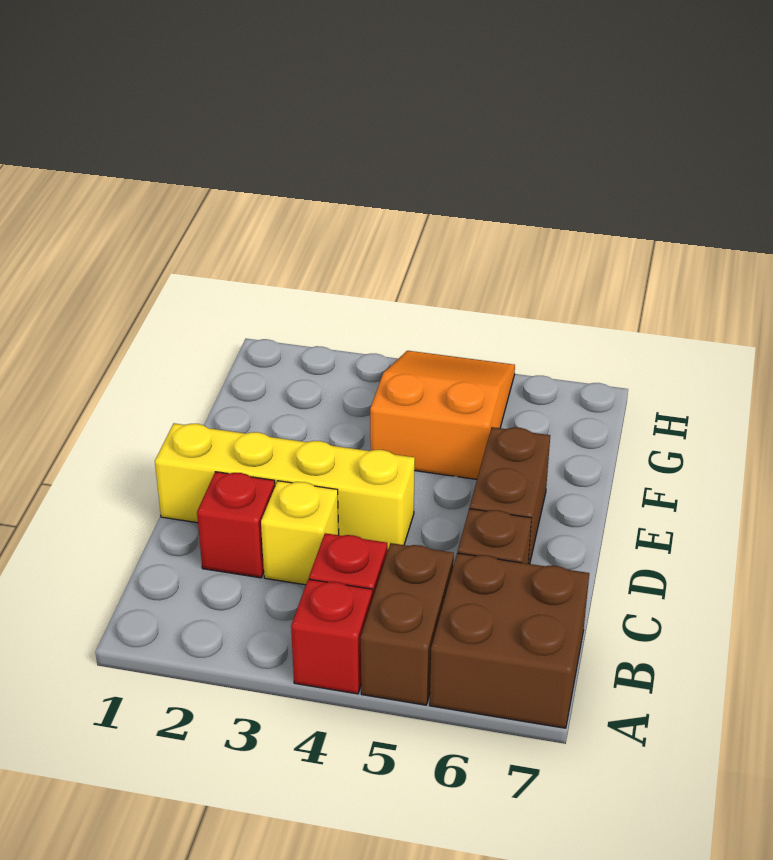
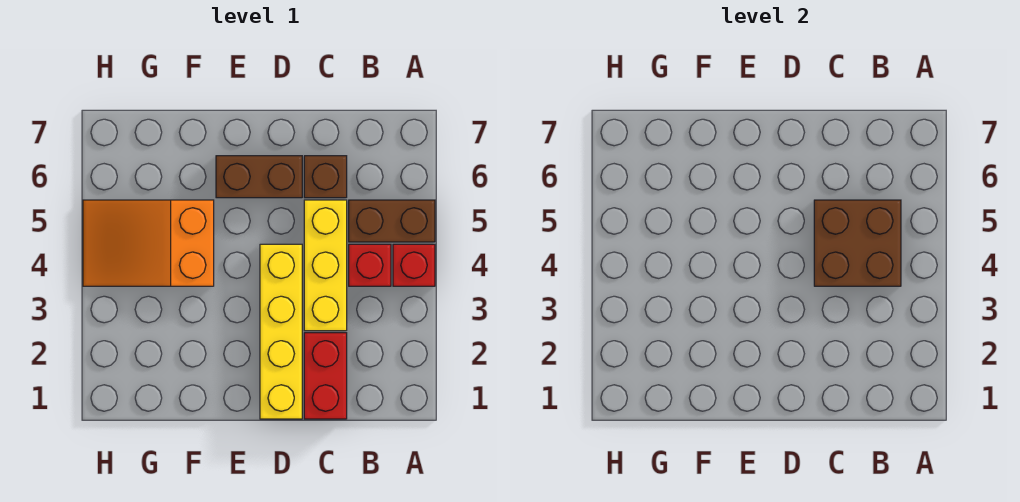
brown brick A6:B7 level 1 -> brown brick B4:C5 level 2
red brick C2 level 1 -> red brick C1:C2 level 1
yellow brick C3 level 1 -> yellow brick C3:C5 level 1

